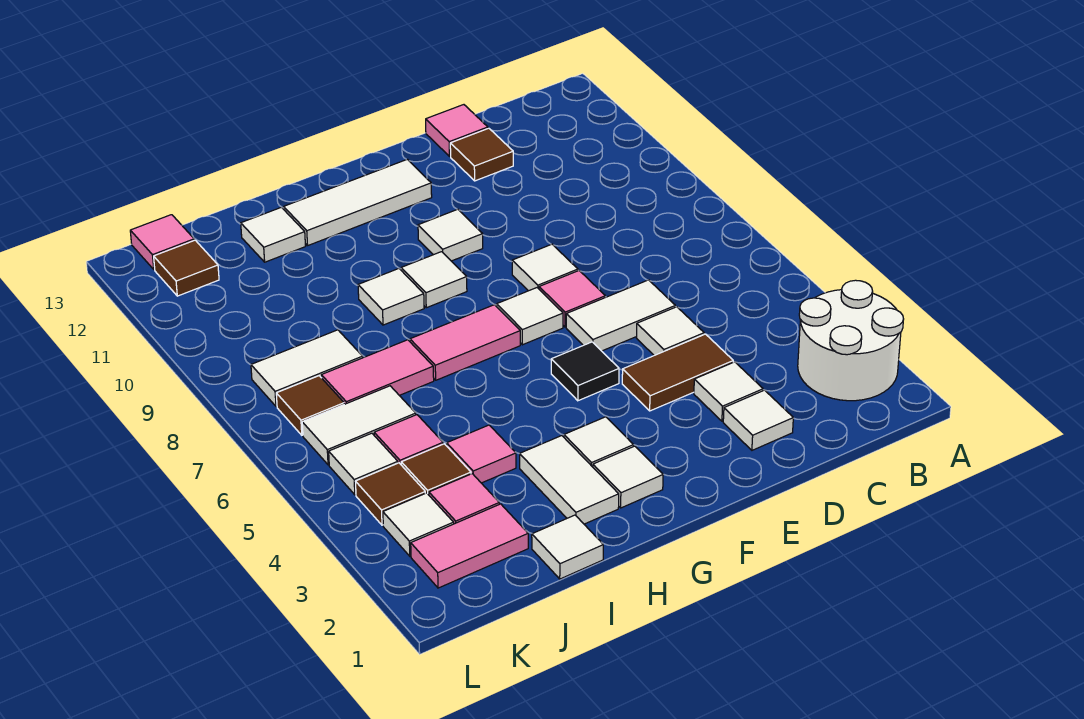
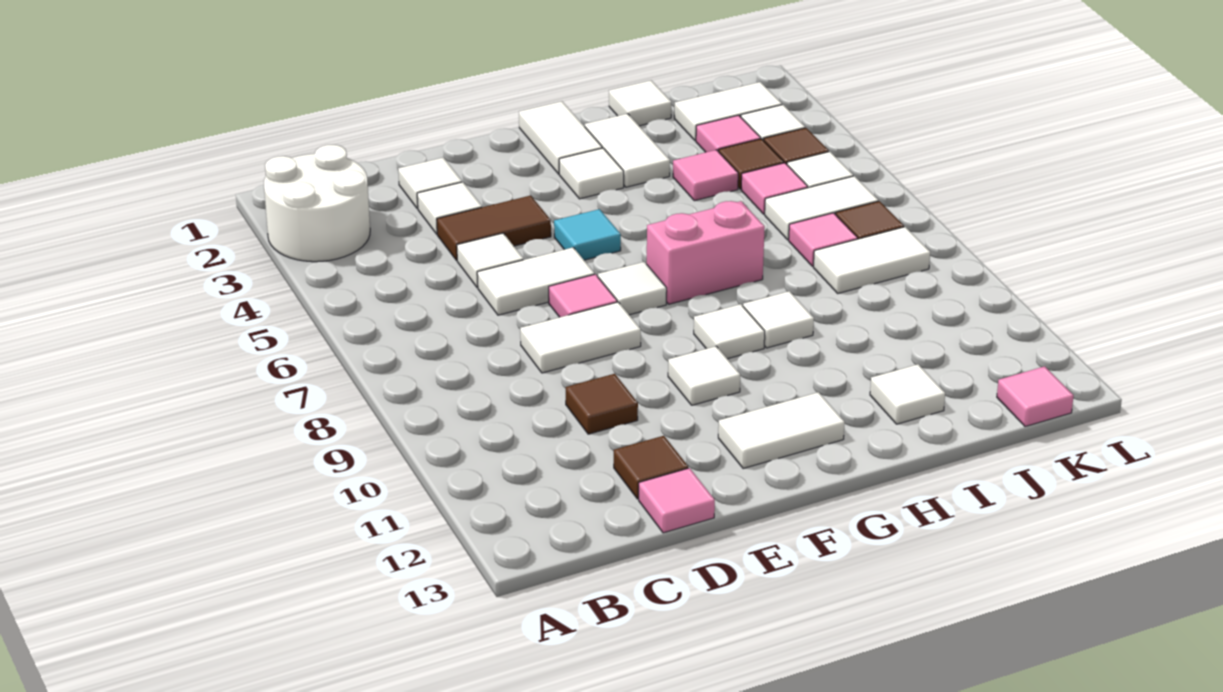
white tile E8 level 1 -> white tile D8:E8 level 1
black tile F5 level 1 -> cyan tile F5 level 1
white tile F12:H12 level 1 -> white tile F12:G12 level 1
white tile G2 level 1 -> white tile G1:G2 level 1
pink tile G7:H7 level 1 -> pink brick G7:H7 level 1
pink tile I7:J7 level 1 -> pink tile J7 level 1
pink tile J2:K2 level 1 -> white tile J2:K2 level 1
brown tile K12 level 1 -> brown tile D10 level 1

